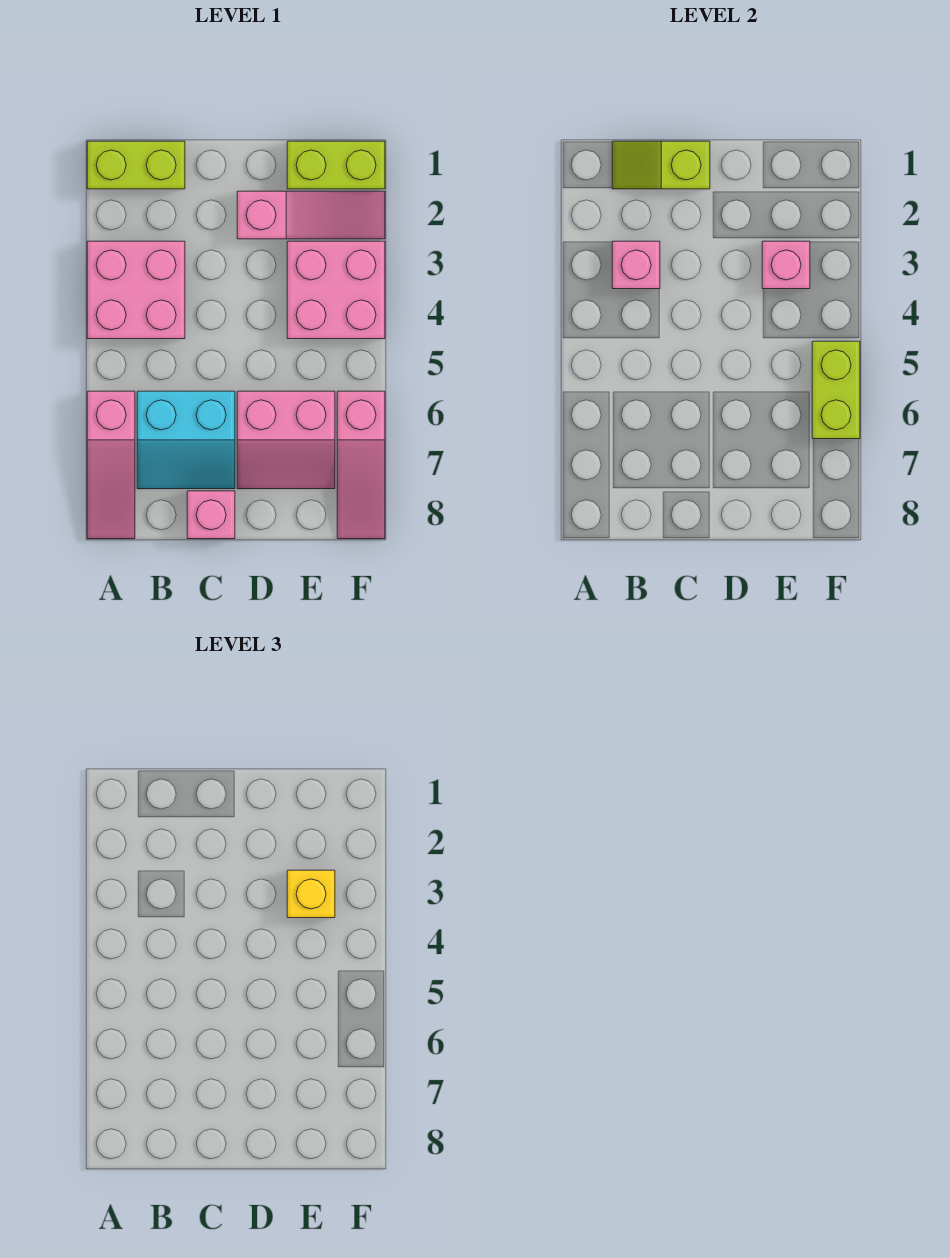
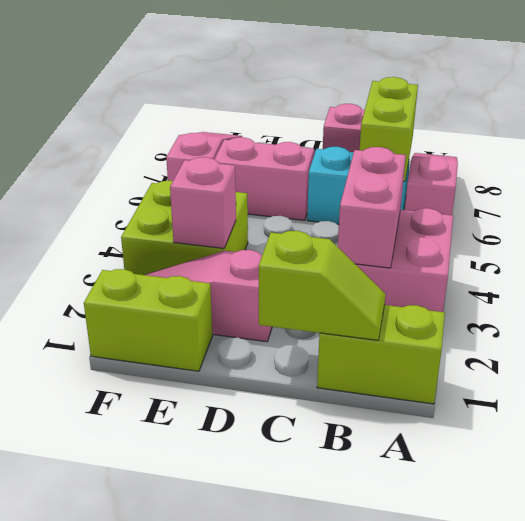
pink brick B3 level 2 -> pink brick B3:B4 level 2
pink brick E3:F4 level 1 -> lime brick E3:F4 level 1
yellow brick E3 level 3 -> none
lime brick F5:F6 level 2 -> lime brick B6:B7 level 2

